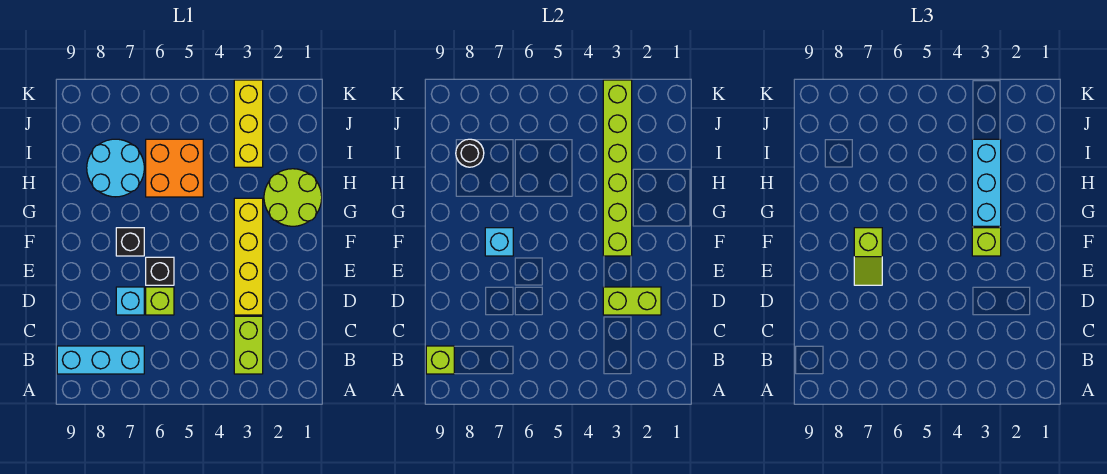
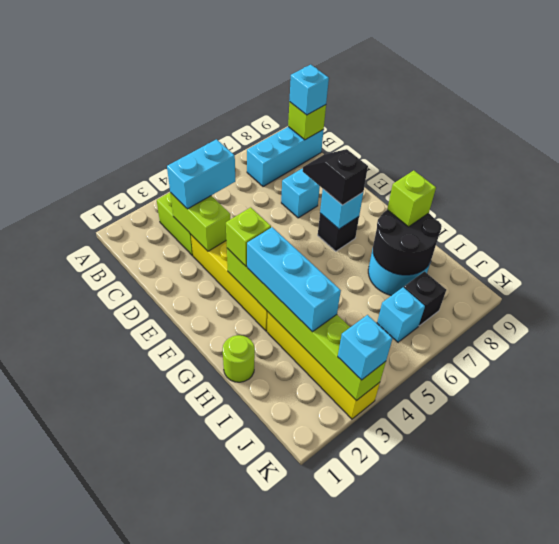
none -> cyan brick B9 level 3
none -> cyan brick C3:C4 level 3
lime brick D2:D3 level 2 -> lime brick C3:D3 level 2
lime brick D6 level 1 -> lime brick H8 level 3
black brick E6 level 1 -> black brick J7 level 1
lime slope E7:F7 level 3 top F -> black slope E7:F7 level 3 top F
lime round brick G1:H2 level 1 -> lime round brick H1 level 1
orange brick H5:I6 level 1 -> none
yellow brick I3:K3 level 1 -> yellow brick H3:K3 level 1
black round brick I8 level 2 -> black round brick H7:I8 level 2
none -> cyan brick J6 level 1
none -> cyan brick K3 level 3

